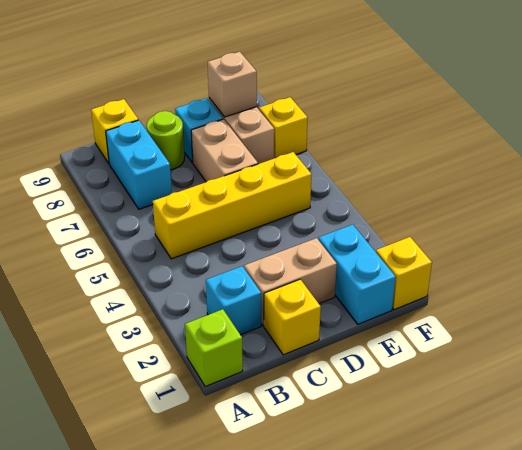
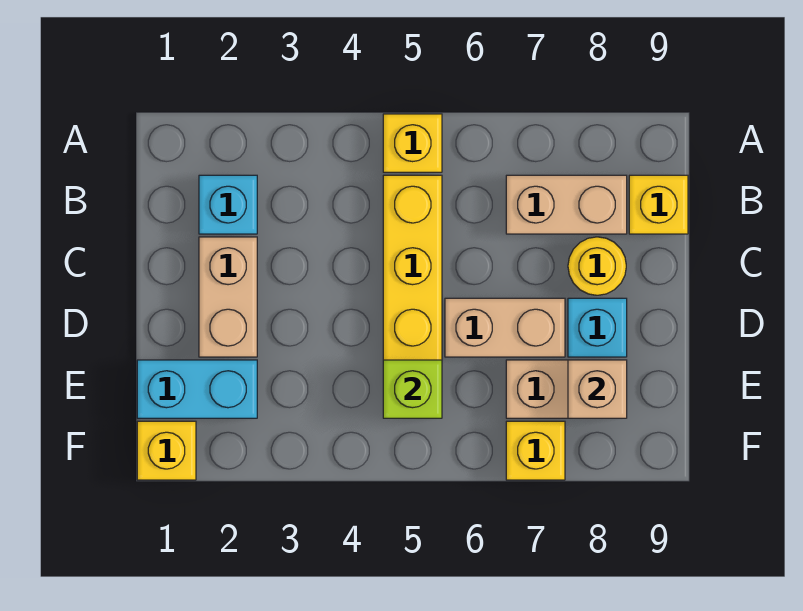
lime brick A1 level 1 -> lime brick E5 level 2
cyan brick B7:B8 level 1 -> tan brick B7:B8 level 1
yellow brick C1 level 1 -> yellow brick A5 level 1
lime round brick C8 level 1 -> yellow round brick C8 level 1

